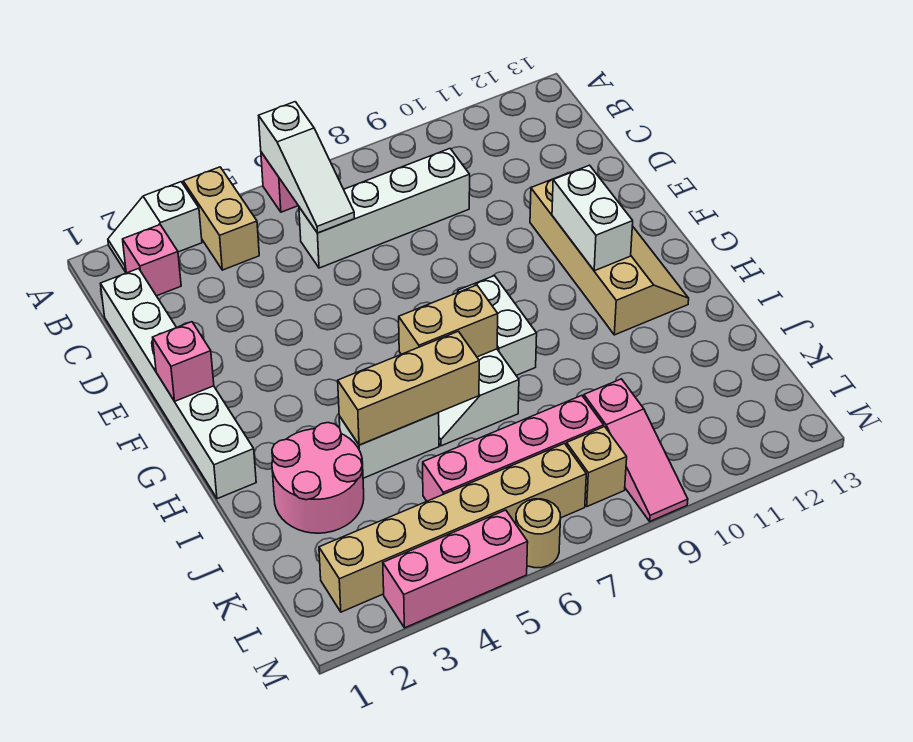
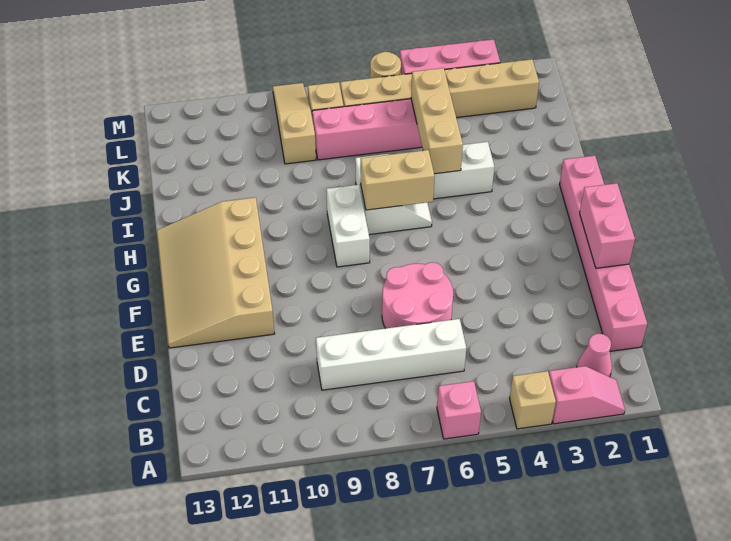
white slope A2:A3 level 1 top 3 -> pink slope A2:A3 level 1 top 3
tan brick A4:B4 level 1 -> tan brick A4 level 1
white slope A6:C6 level 2 top A -> none
pink brick B2 level 1 -> pink cone B2 level 1
white brick C1:H1 level 1 -> pink brick C1:H1 level 1
tan slope E11:H12 level 1 top 11 -> tan slope E11:H13 level 1 top 11
pink brick F1 level 2 -> pink brick E1:F1 level 2
white brick F11:G11 level 2 -> none
pink round brick I2:J3 level 1 -> pink round brick D6:E7 level 1
tan brick I4:I6 level 2 -> tan brick I5:K5 level 2
pink slope K9:M9 level 1 top K -> tan slope K9:M9 level 1 top K

